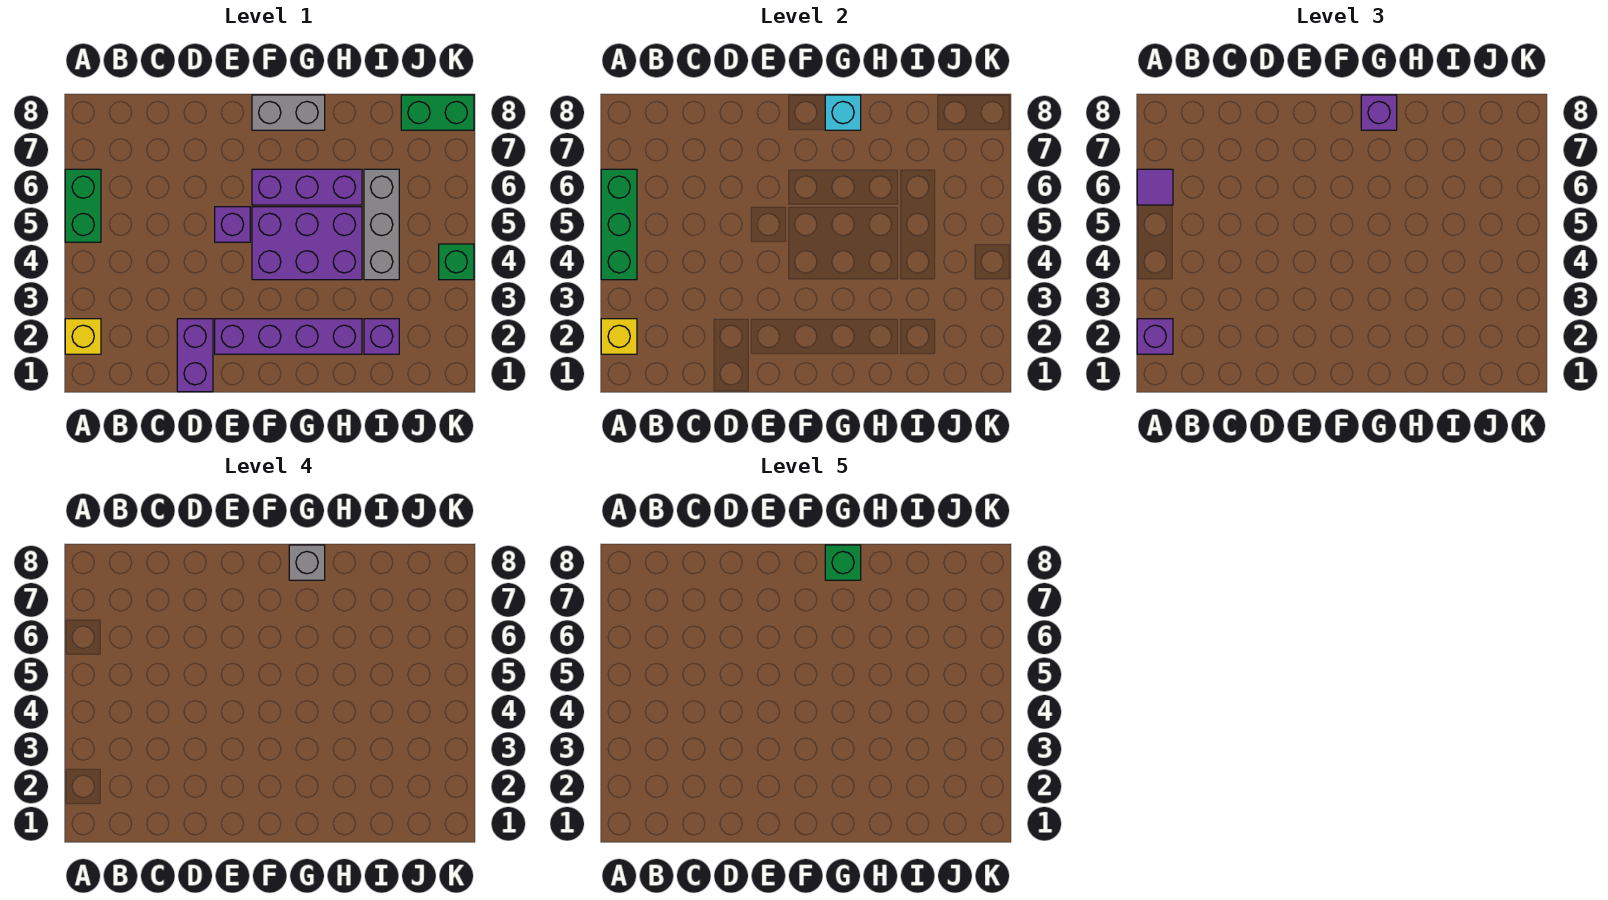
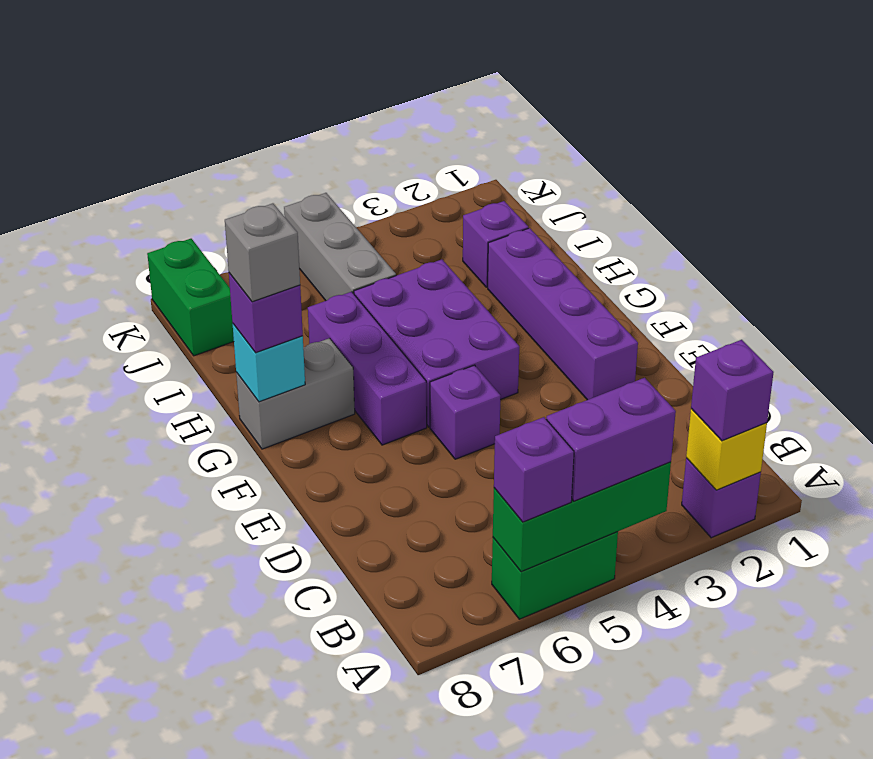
yellow brick A2 level 1 -> purple brick A2 level 1
purple tile A6 level 3 -> purple brick A6 level 3
purple brick D1:D2 level 1 -> purple brick A4:A5 level 3
grey brick F8:G8 level 1 -> grey brick G7:G8 level 1
green brick G8 level 5 -> none
grey brick I4:I6 level 1 -> grey brick I5:K5 level 1
green brick K4 level 1 -> none

